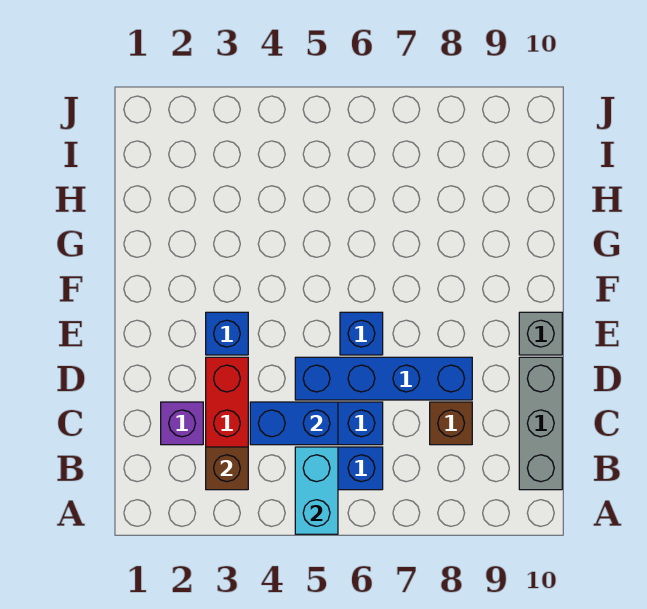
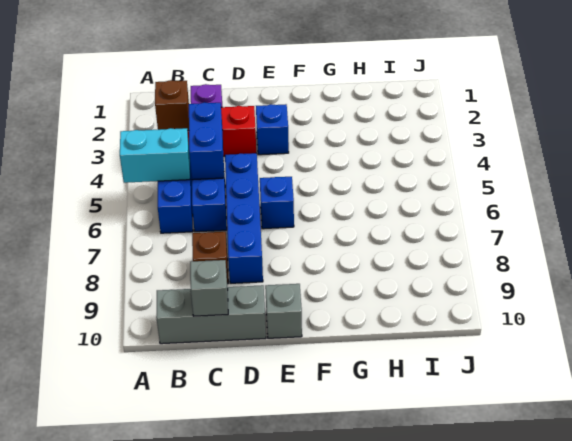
none -> grey brick C10 level 2

